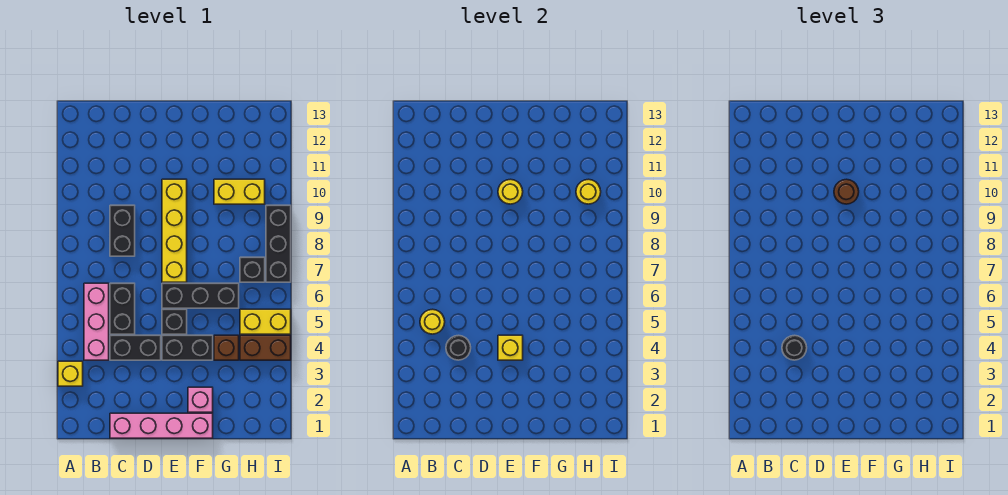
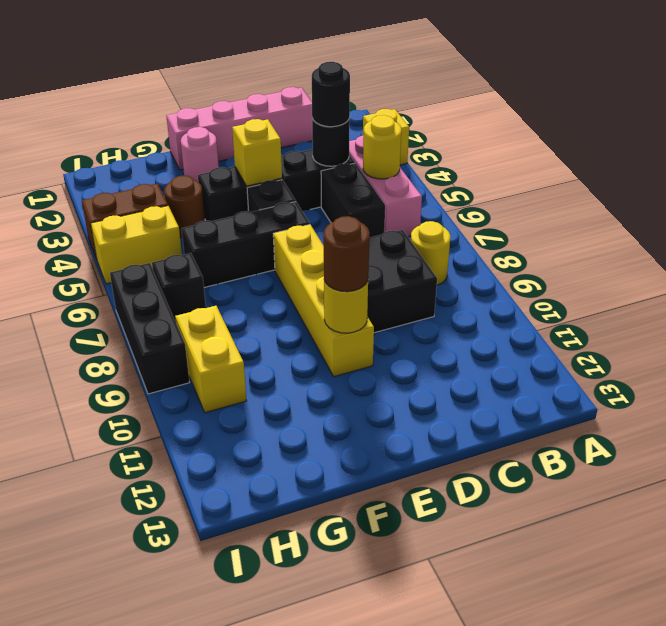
black brick C8:C9 level 1 -> black brick C8:D9 level 1
pink brick F2 level 1 -> pink round brick F2 level 1
brown brick G4 level 1 -> brown round brick G4 level 1
yellow brick G10:H10 level 1 -> yellow brick H9:H10 level 1
yellow round brick H10 level 2 -> yellow round brick B8 level 1

